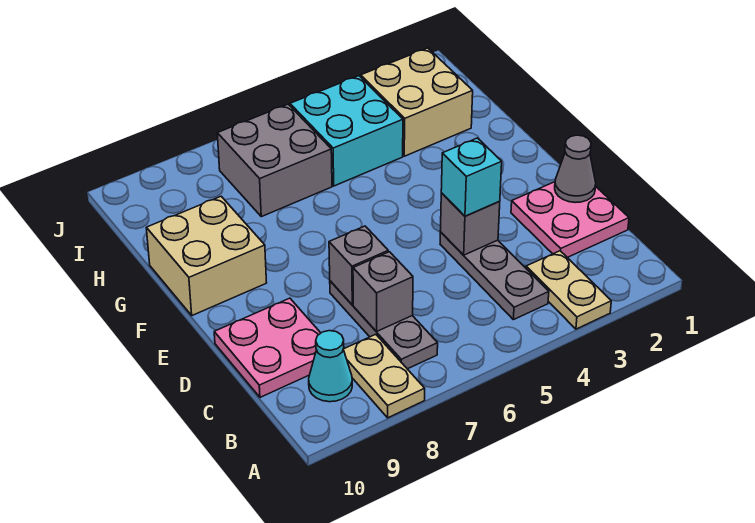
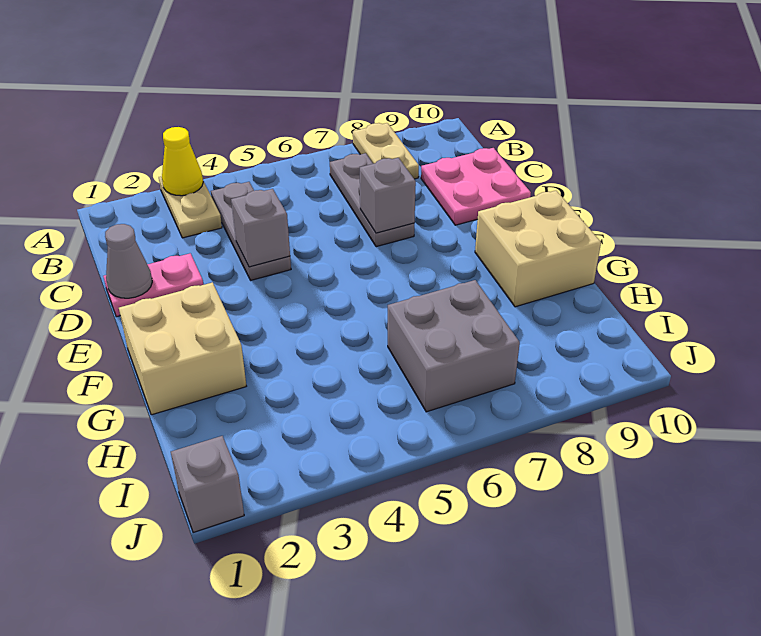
none -> yellow cone A3 level 2
cyan cone B9 level 1 -> none
pink plate C1:D2 level 1 -> pink plate D1:D2 level 1
grey brick C7 level 2 -> grey brick J1 level 1
cyan brick D4 level 3 -> none
tan brick H2:I3 level 1 -> tan brick F1:G2 level 1
cyan brick H4:I5 level 1 -> none

